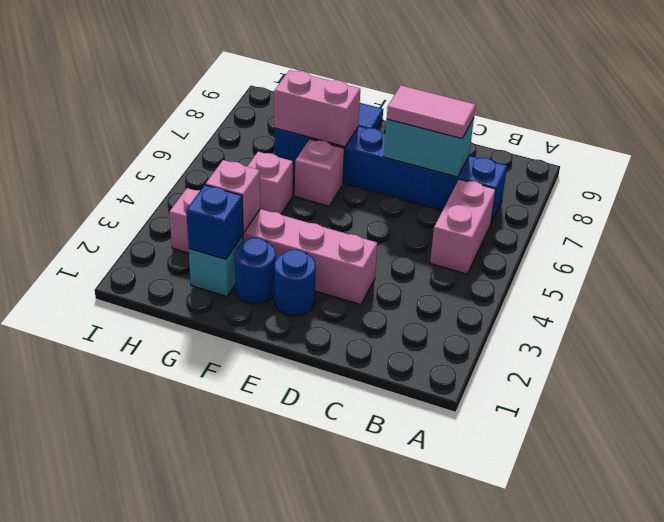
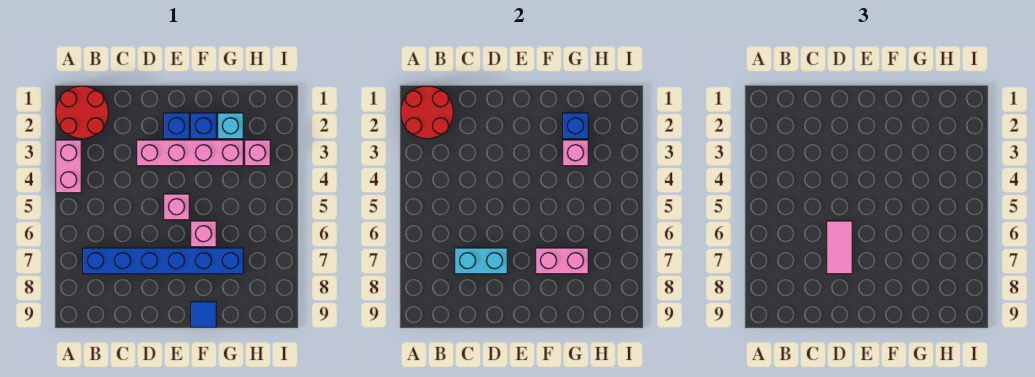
none -> red round brick A1:B2 level 1
none -> red round brick A1:B2 level 2
pink brick B5:B6 level 1 -> pink brick A3:A4 level 1
pink tile C7:D7 level 3 -> pink tile D6:D7 level 3
blue round brick E2 level 1 -> blue brick E2 level 1
blue round brick F2 level 1 -> blue brick F2 level 1
pink brick G5 level 1 -> pink brick E5 level 1

